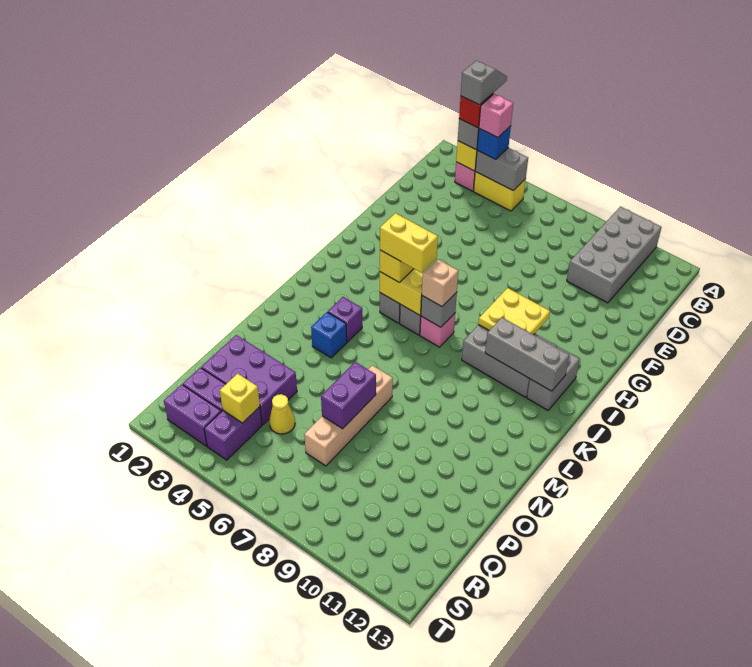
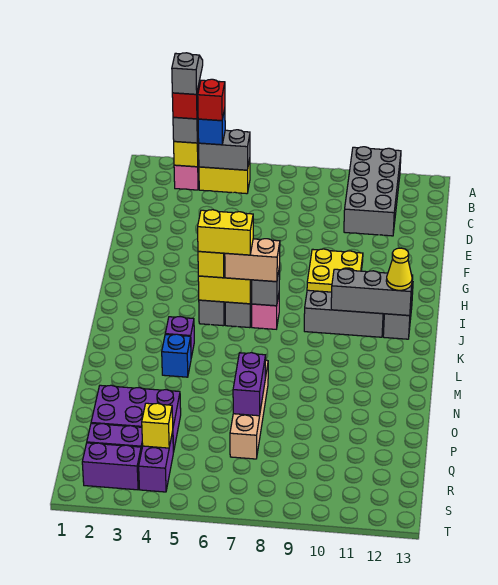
pink brick B4 level 4 -> red brick B4 level 4
tan brick J7 level 3 -> tan brick J6:J7 level 3
yellow cone Q5 level 1 -> yellow cone J12 level 3

